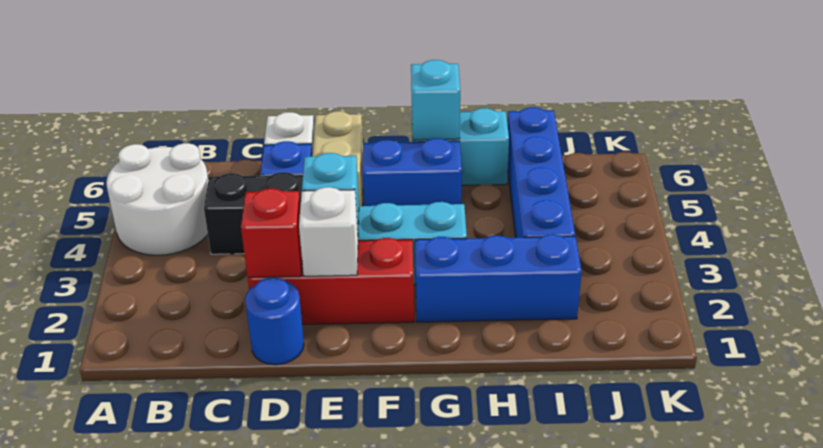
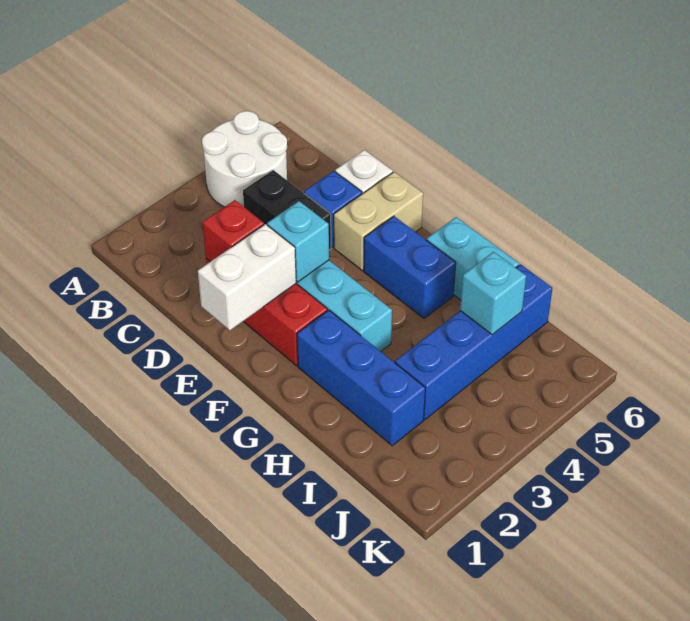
blue round brick D1 level 1 -> none
white brick E2 level 2 -> white brick E1:E2 level 2
cyan brick G6 level 2 -> cyan brick I5 level 2

